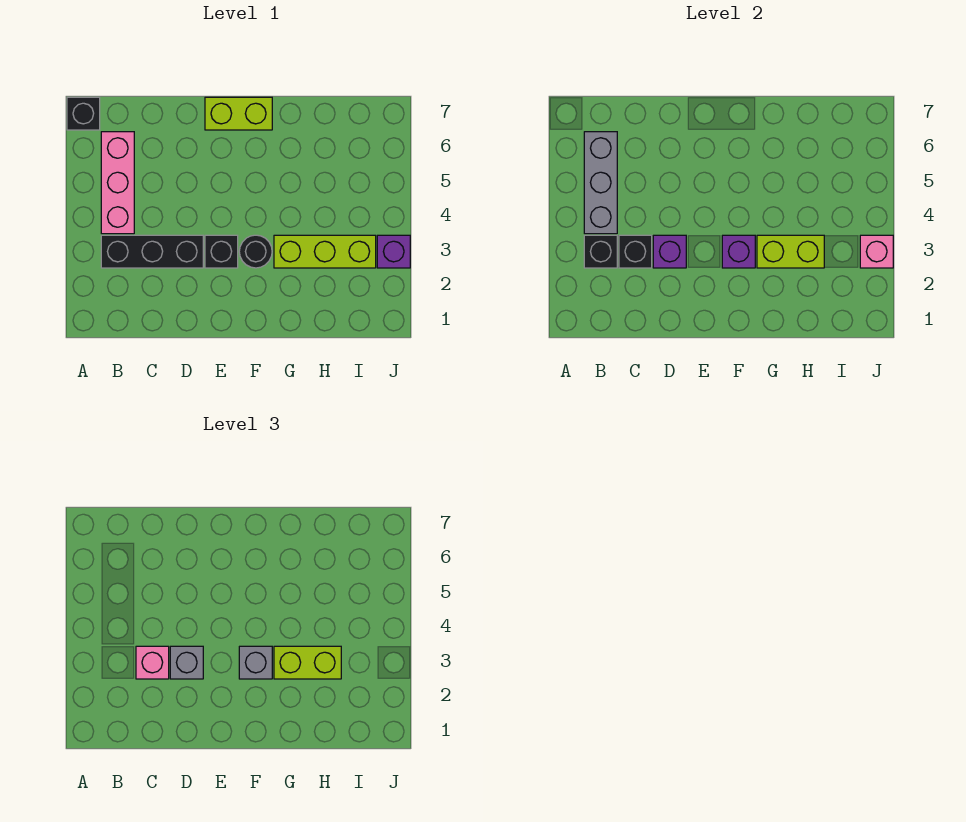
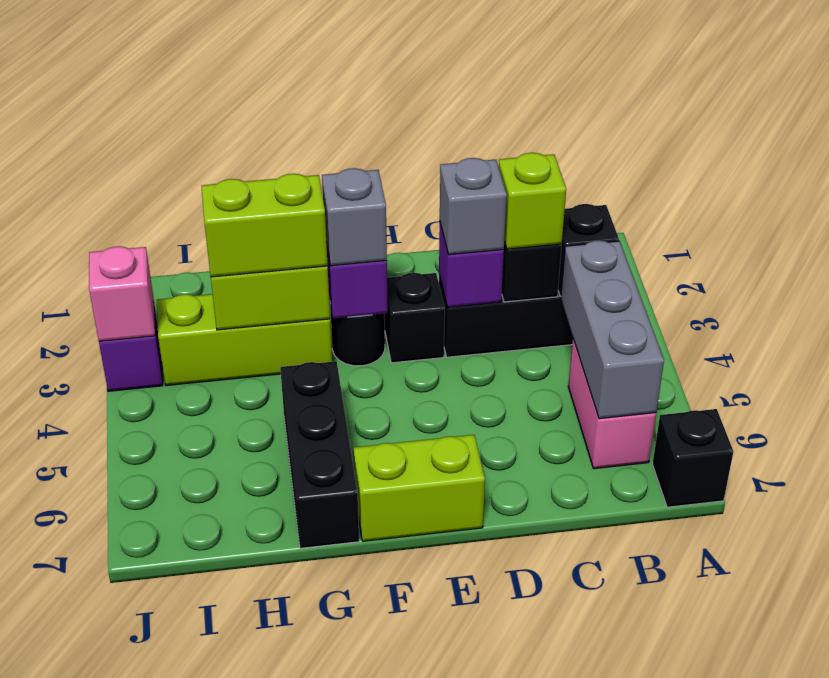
pink brick B4:B6 level 1 -> pink brick B5:B6 level 1
pink brick C3 level 3 -> lime brick C3 level 3
none -> black brick G5:G7 level 1

